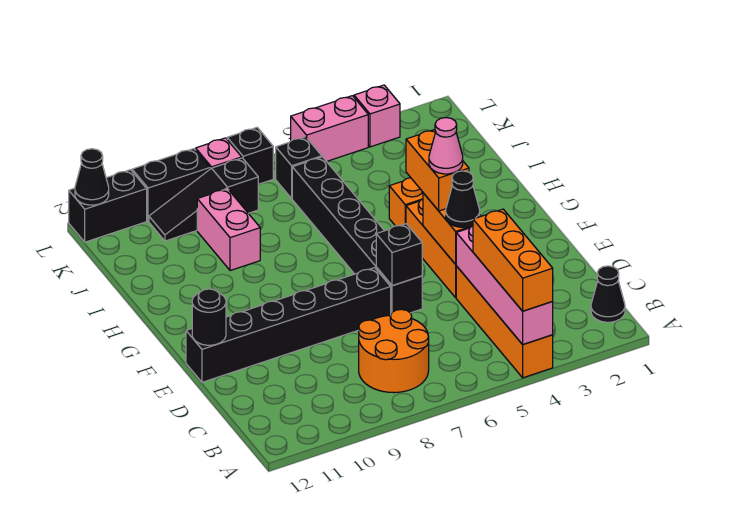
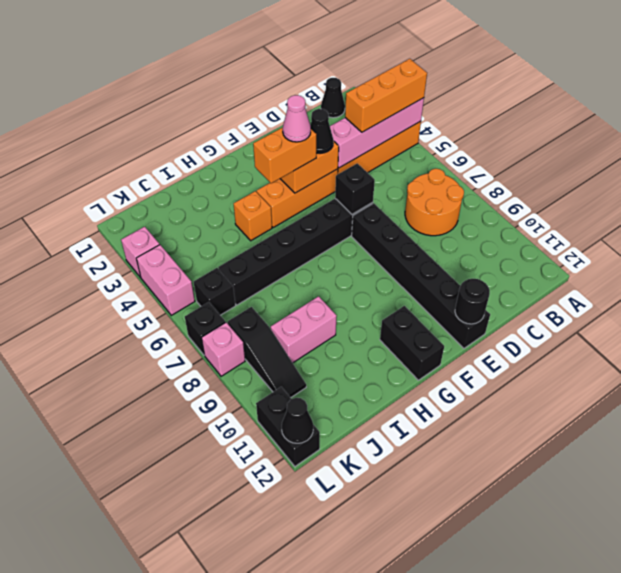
black brick L9:L10 level 1 -> black brick G11:G12 level 1

